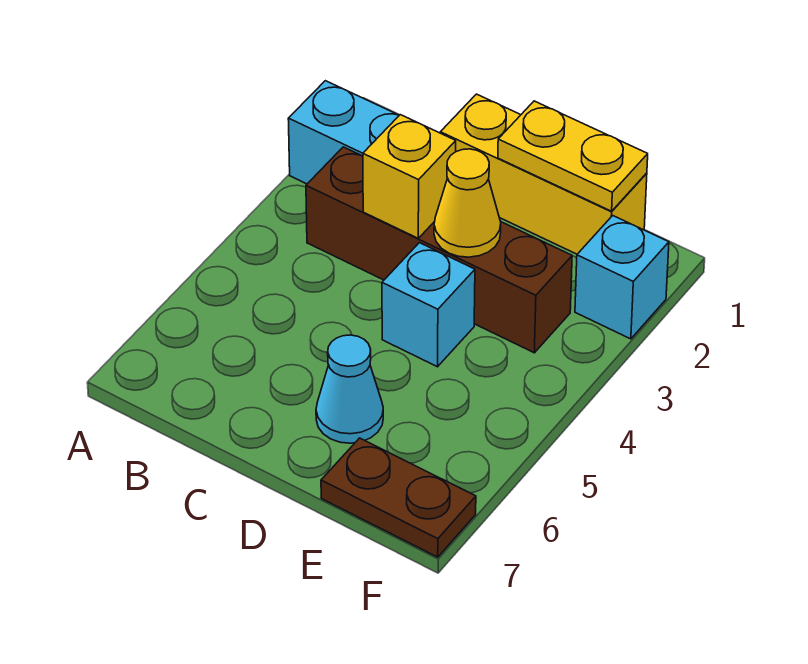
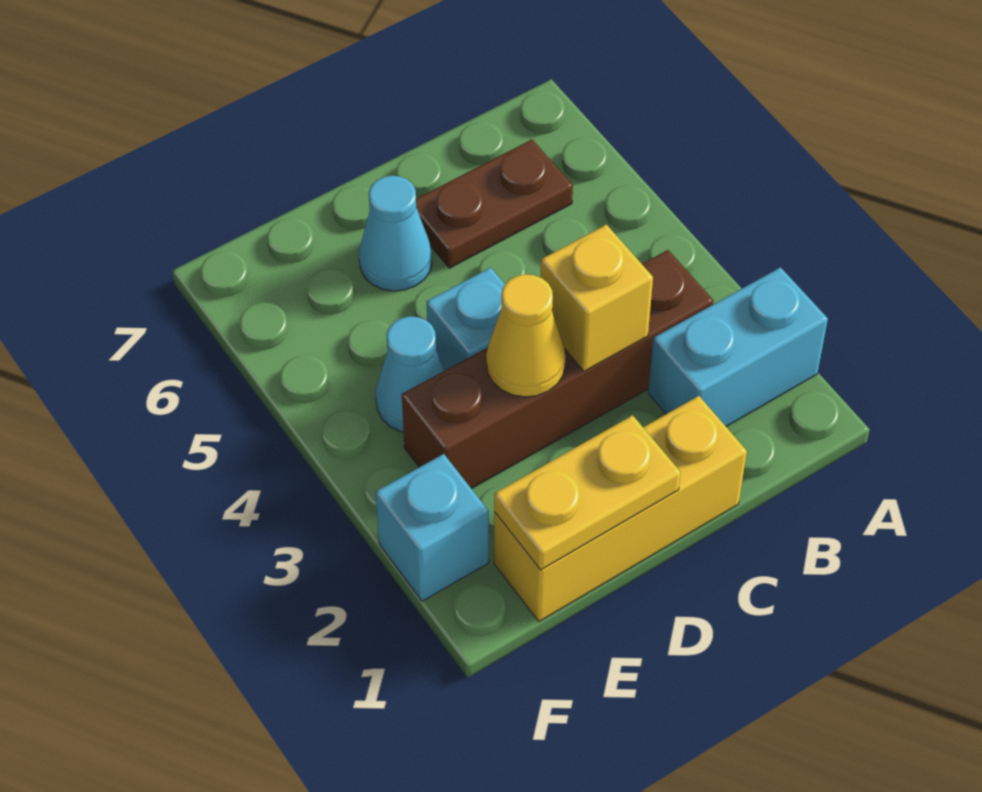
none -> cyan cone E4 level 1
brown plate E7:F7 level 1 -> brown plate B6:C6 level 1

